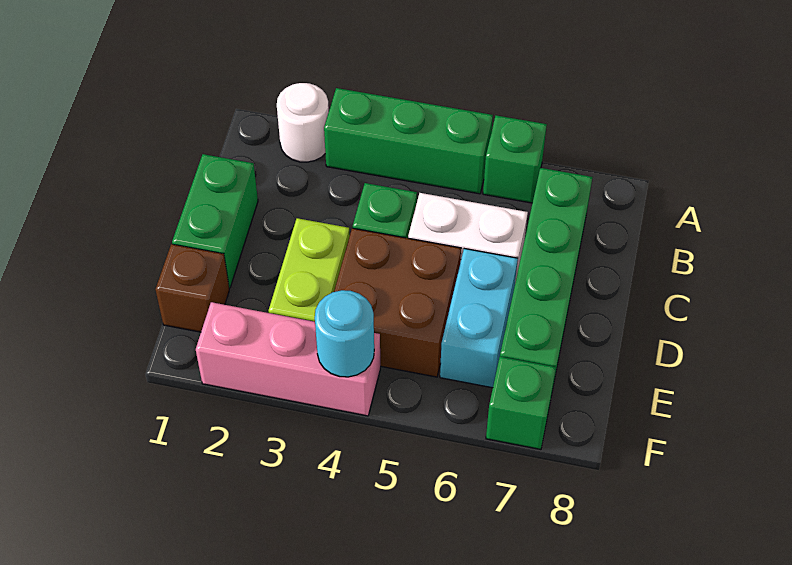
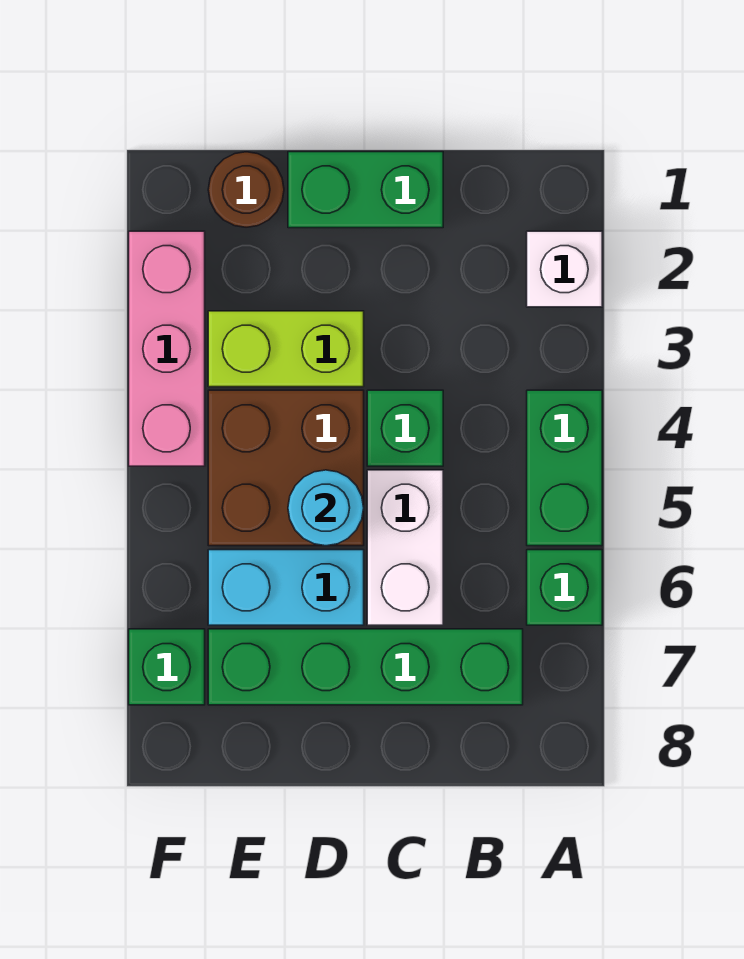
white round brick A2 level 1 -> white brick A2 level 1
green brick A3:A5 level 1 -> green brick A4:A5 level 1
brown brick E1 level 1 -> brown round brick E1 level 1
cyan round brick F4 level 2 -> cyan round brick D5 level 2

